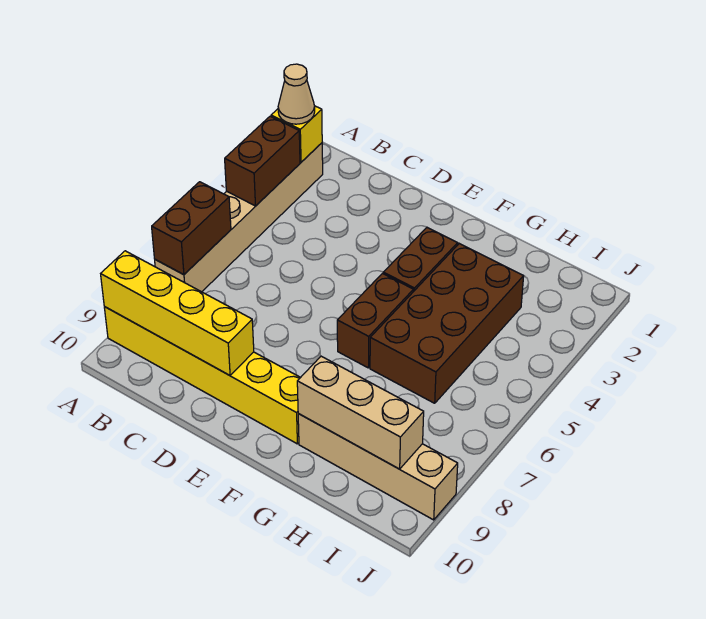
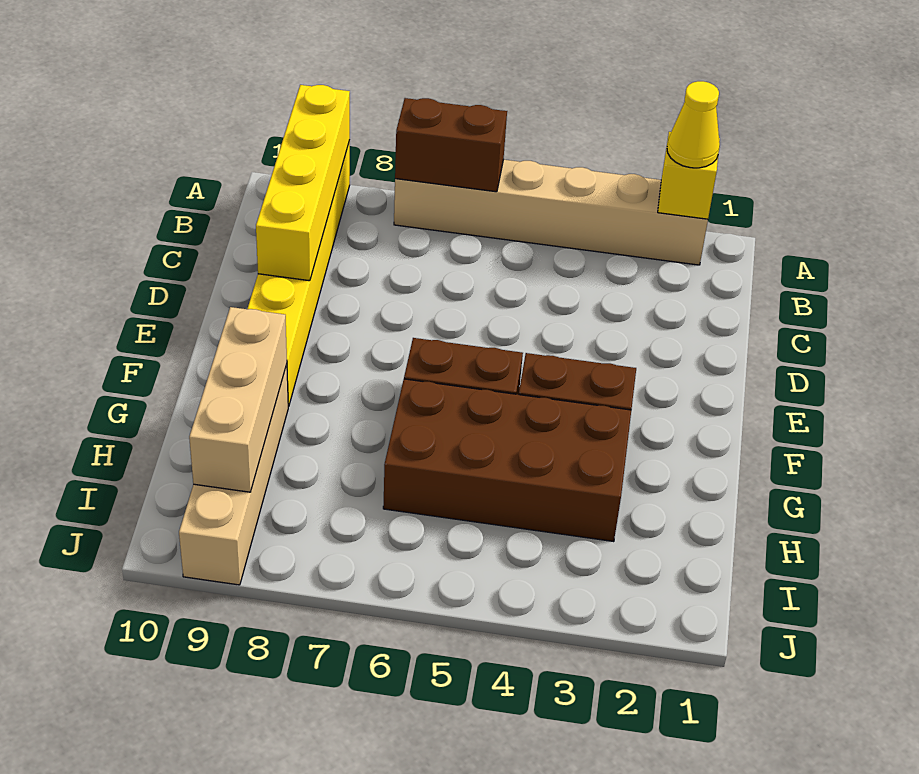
tan cone A2 level 3 -> yellow cone A2 level 3
brown brick A3:A4 level 2 -> none

